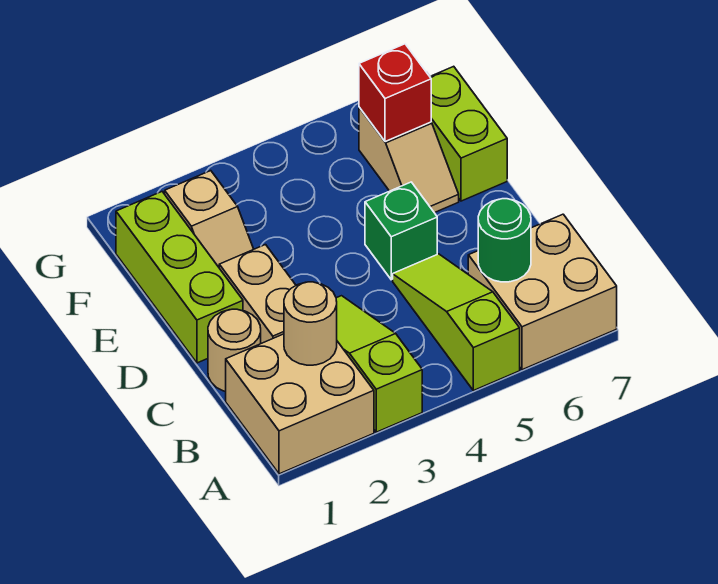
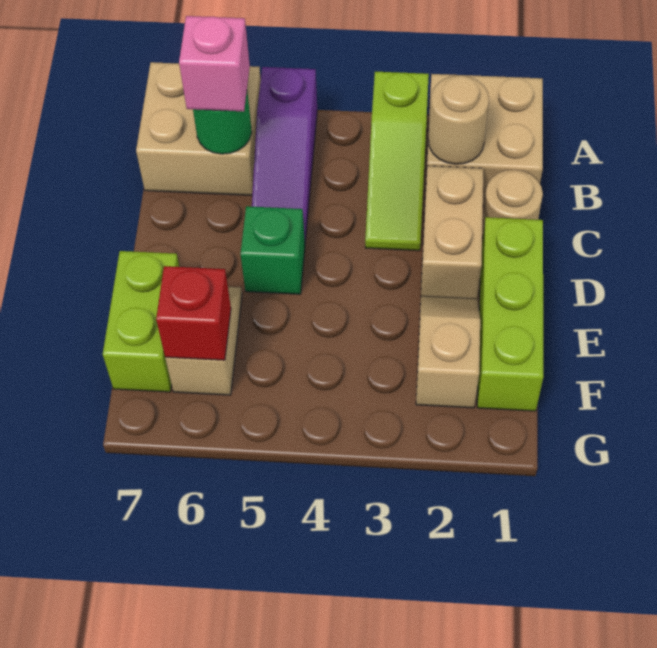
lime slope A5:C5 level 1 top A -> purple slope A5:C5 level 1 top A
none -> pink brick B6 level 3

